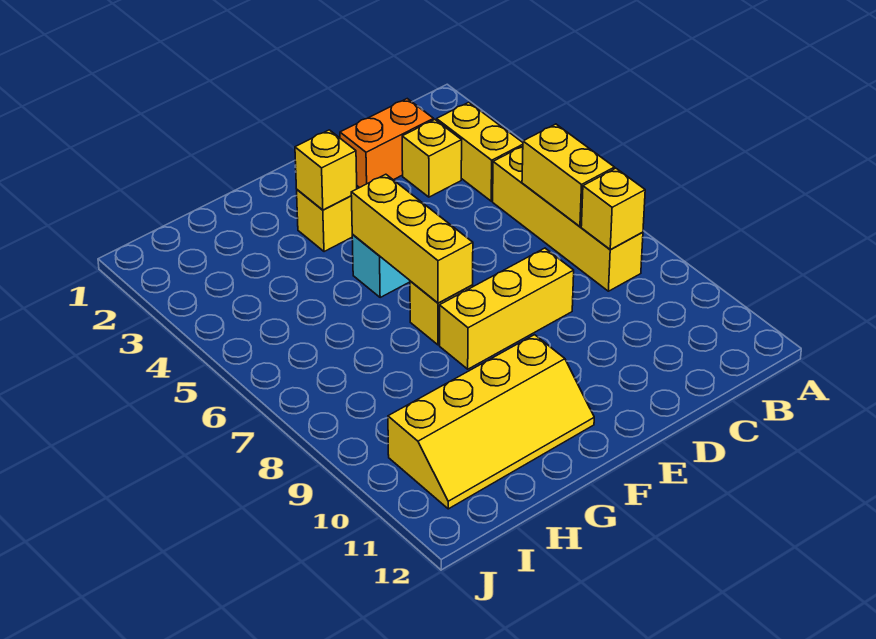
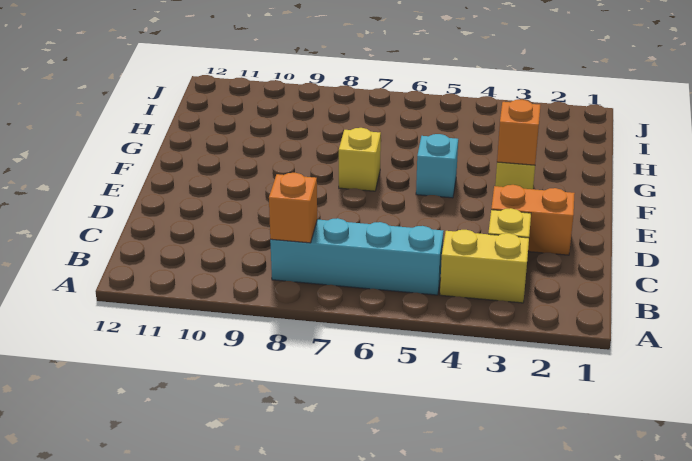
yellow brick B5:B8 level 1 -> cyan brick B5:B8 level 1
yellow brick B6:B7 level 2 -> none
yellow brick B8 level 2 -> orange brick B8 level 2
orange brick C2:D2 level 1 -> orange brick D2:D3 level 1
yellow brick D8:F8 level 1 -> none
yellow brick F3 level 2 -> orange brick F3 level 2
yellow brick F5:F7 level 2 -> none
yellow slope F10:I11 level 1 top 10 -> none

